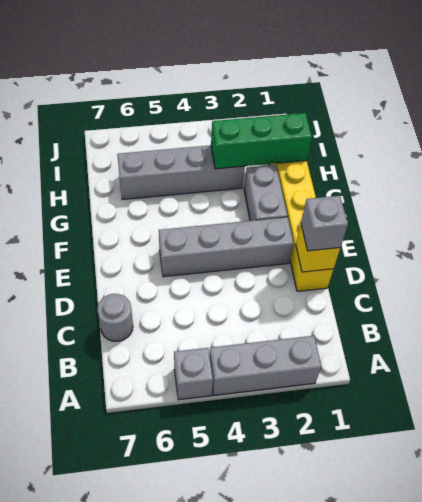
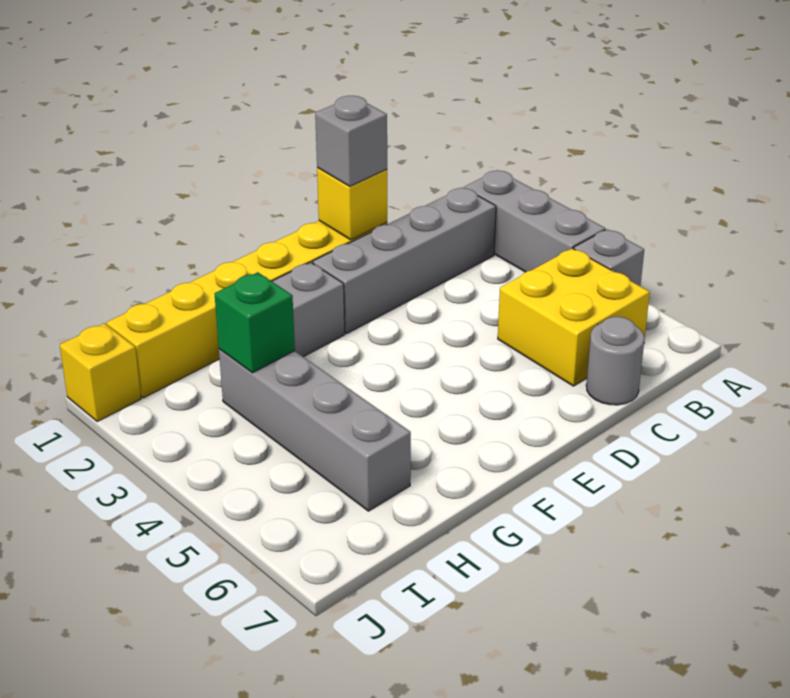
none -> yellow brick B5:C6 level 1
grey brick E2:E5 level 1 -> grey brick B2:E2 level 1
green brick H1:H3 level 2 -> green brick H3 level 2
none -> yellow brick J1 level 1

